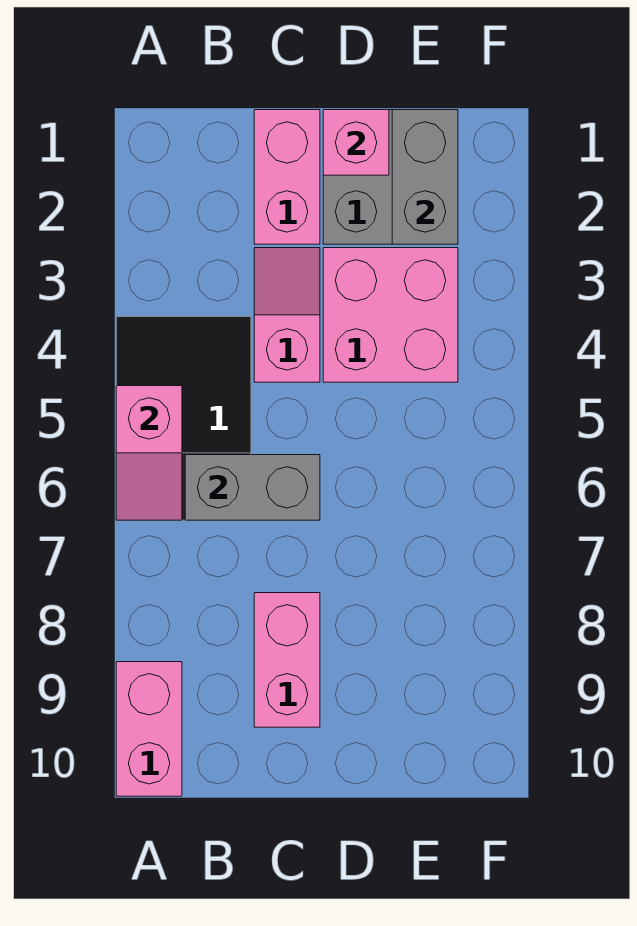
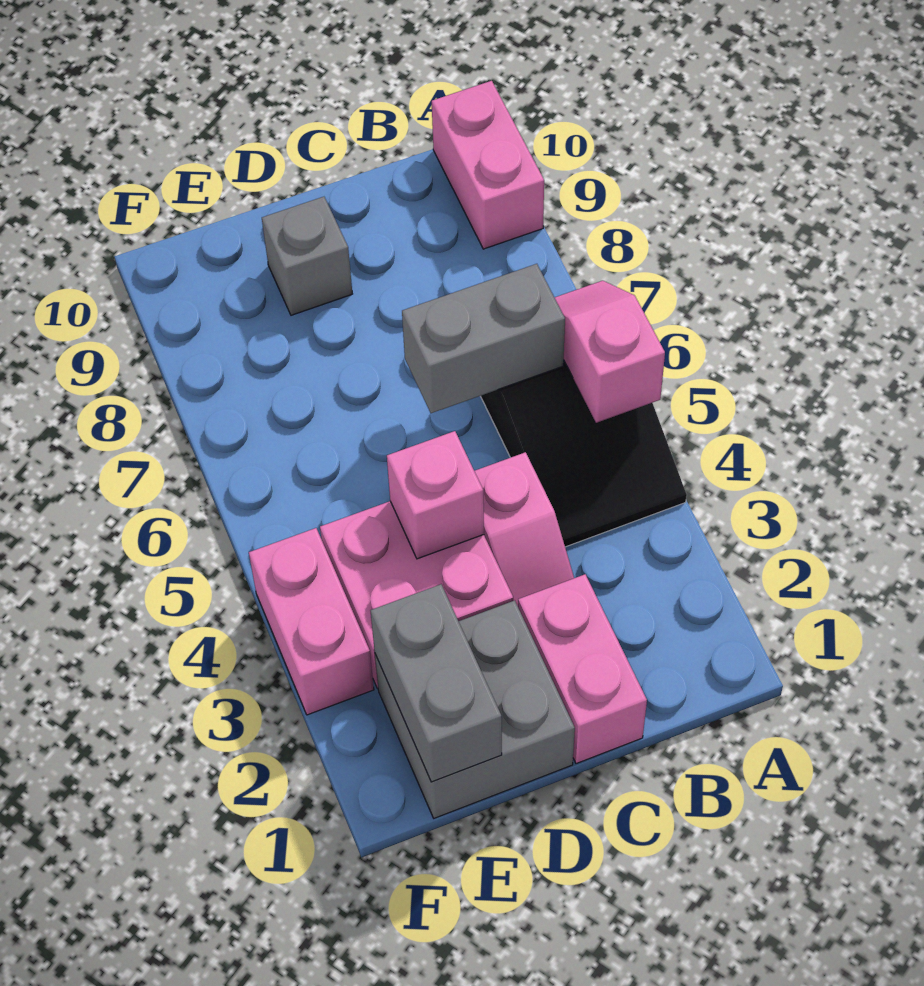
pink brick C8:C9 level 1 -> pink brick F3:F4 level 1
pink brick D1 level 2 -> pink brick D4 level 2
none -> grey brick D9 level 1

